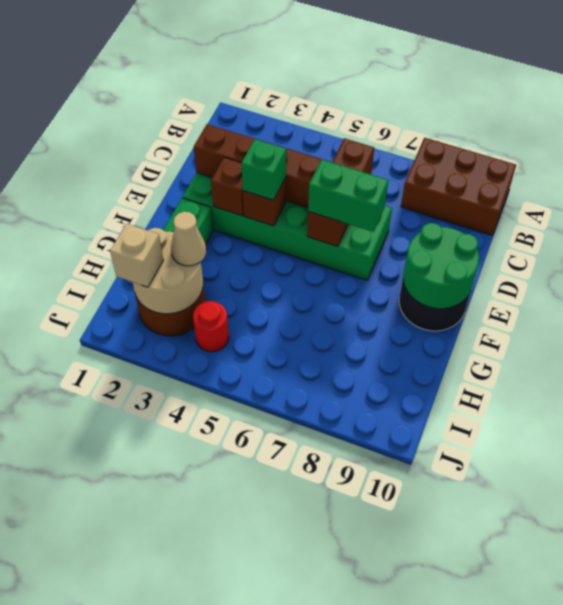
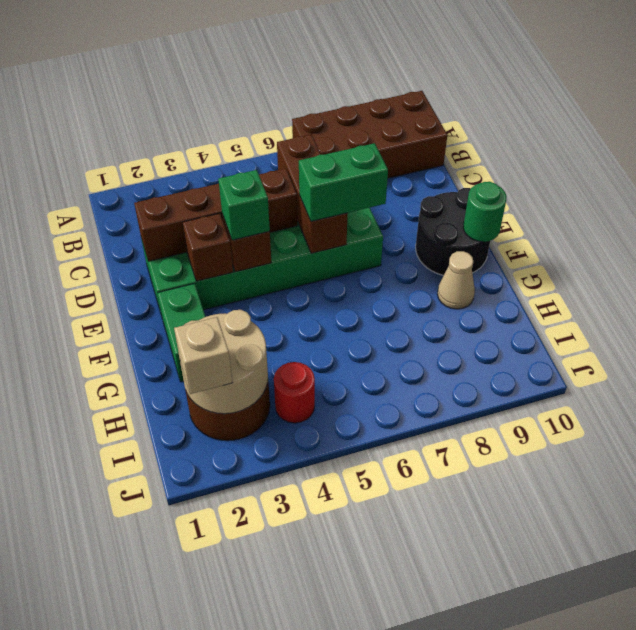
brown brick A8:B10 level 1 -> brown brick A7:B10 level 1
green round brick E9:F10 level 2 -> green round brick F10 level 2
tan cone H3 level 3 -> tan cone G9 level 1

